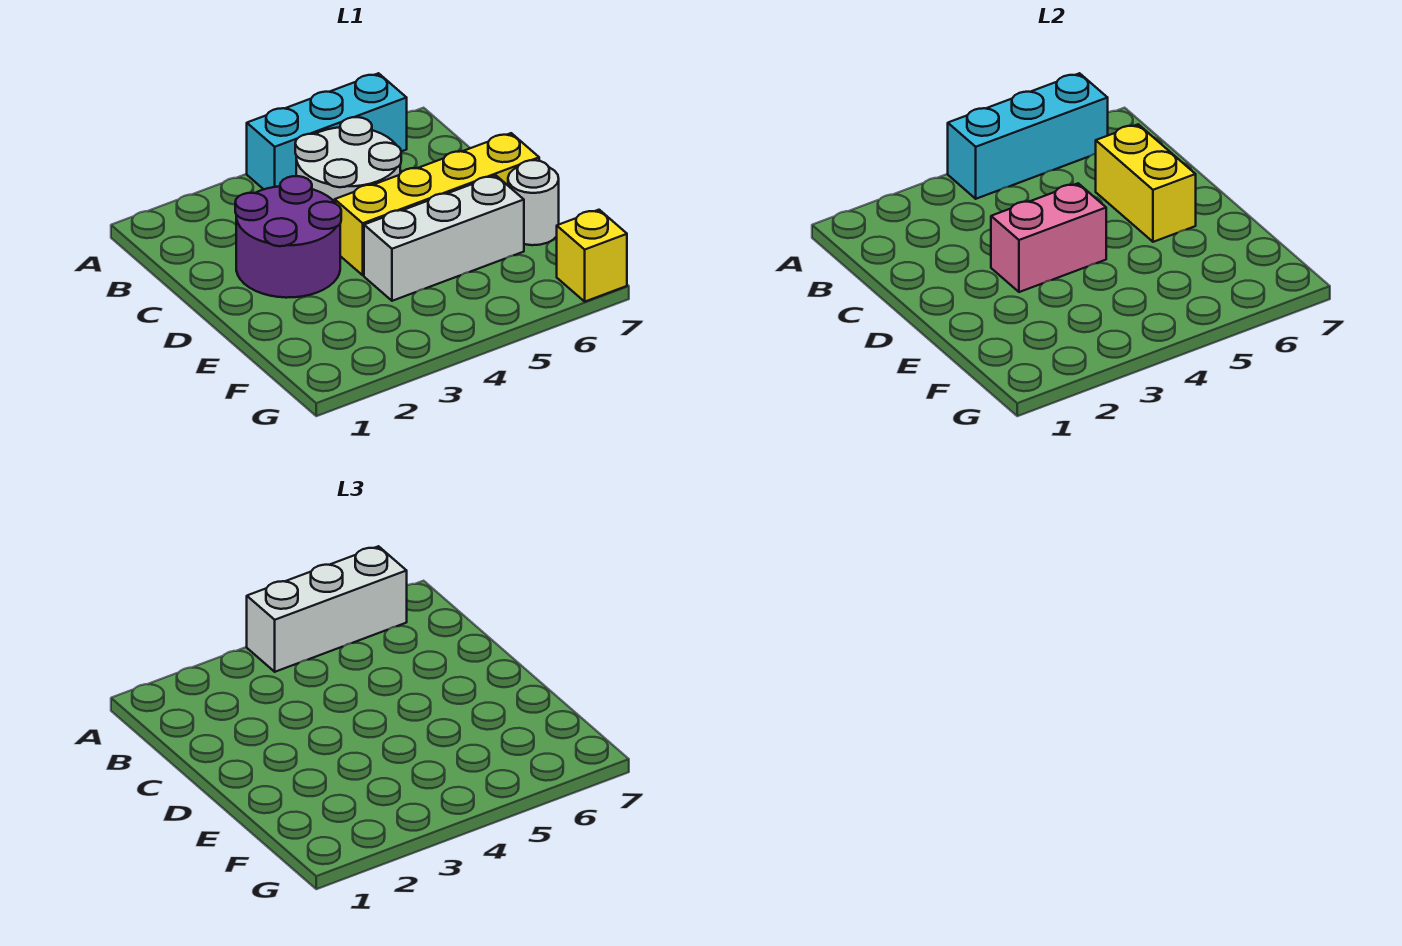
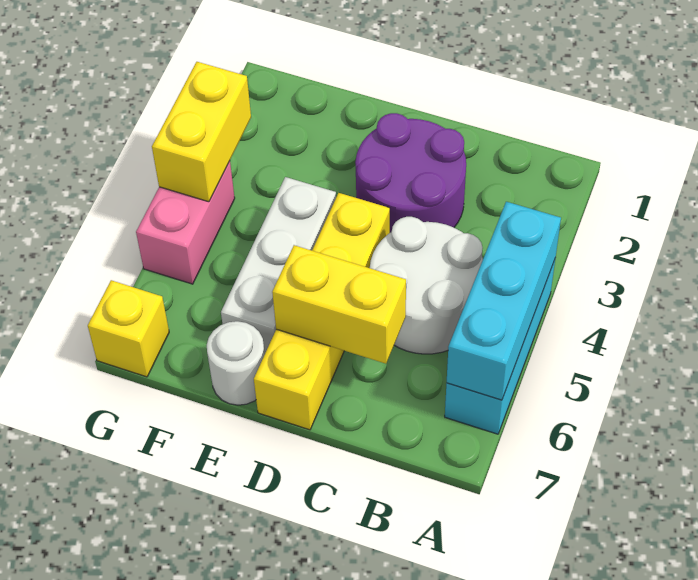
white brick A4:A6 level 3 -> none
pink brick D3:D4 level 2 -> pink brick G4:G5 level 1
none -> yellow brick G3:G4 level 2

